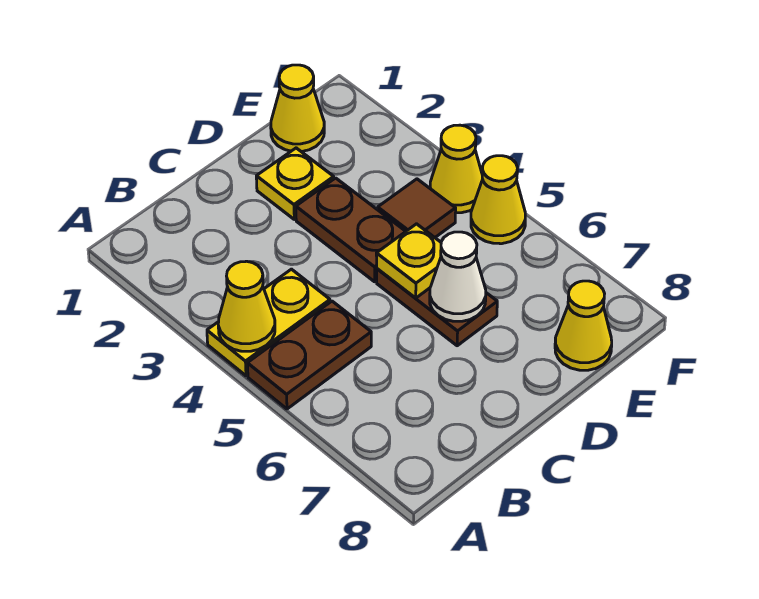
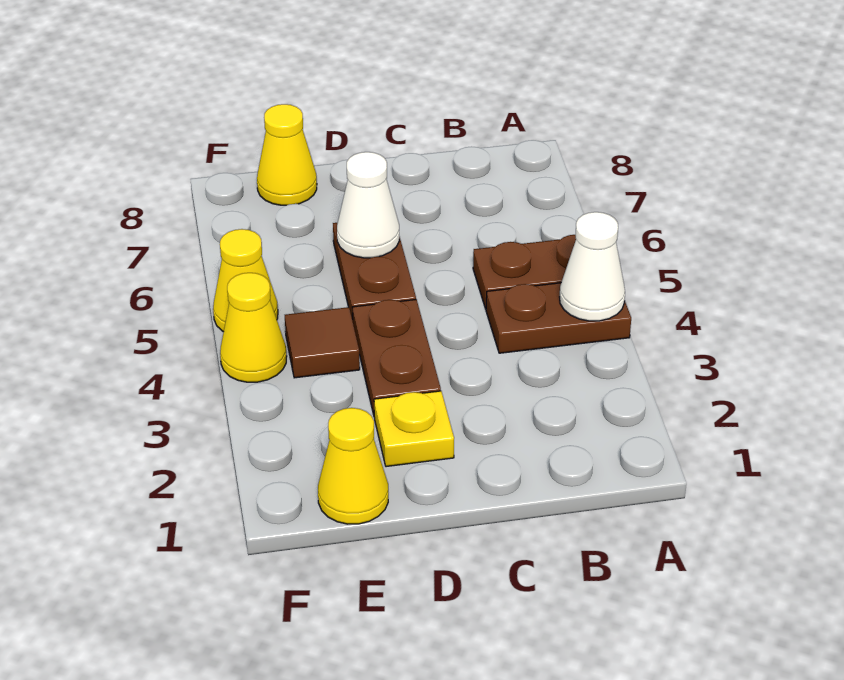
yellow plate A4:B4 level 1 -> brown plate A4:B4 level 1
yellow cone A4 level 2 -> white cone A4 level 2
yellow plate D5 level 2 -> none

